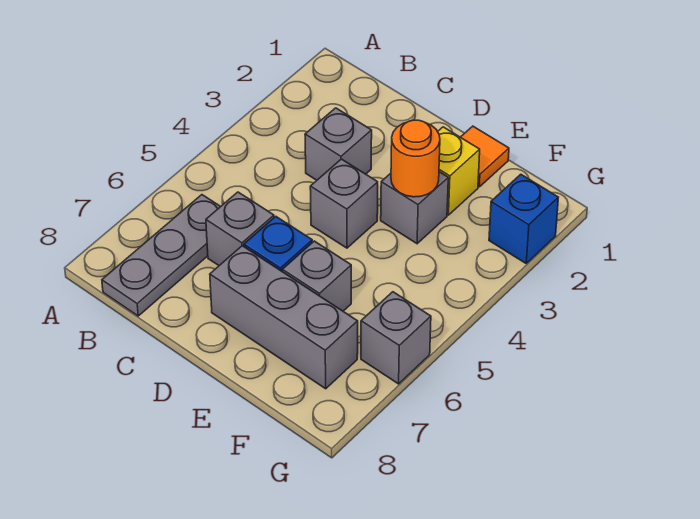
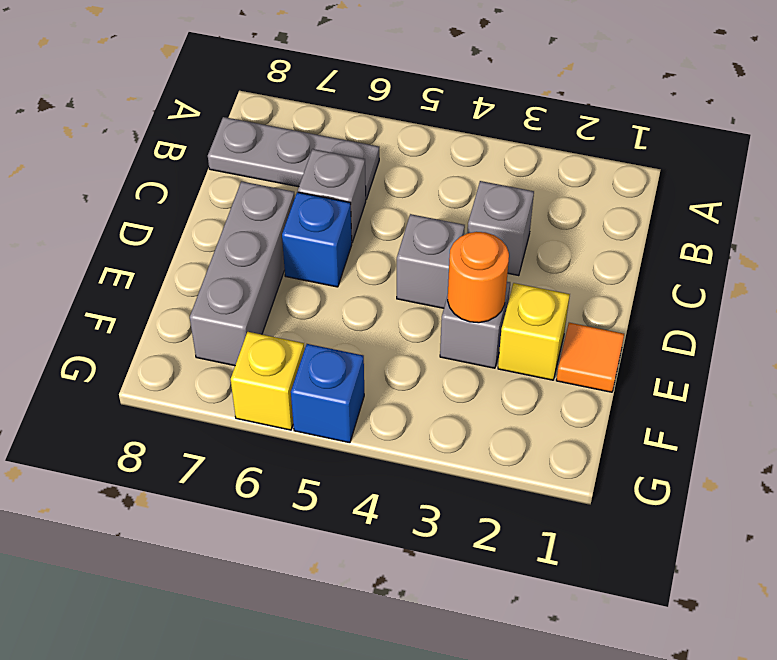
grey brick E6 level 1 -> none
blue brick G2 level 1 -> blue brick G5 level 1
grey brick G6 level 1 -> yellow brick G6 level 1

